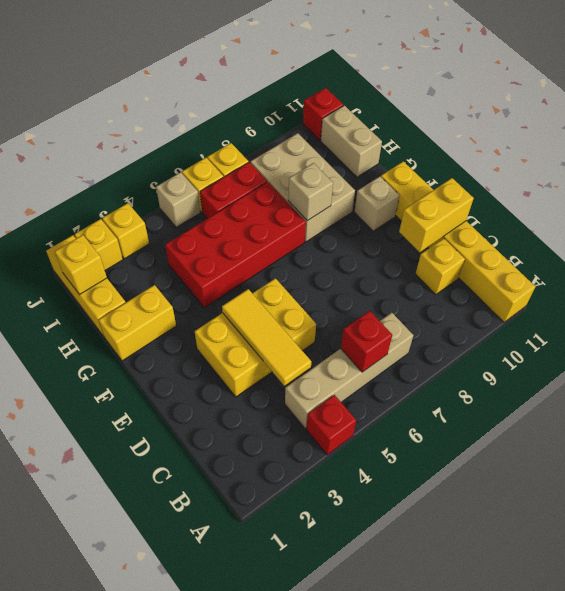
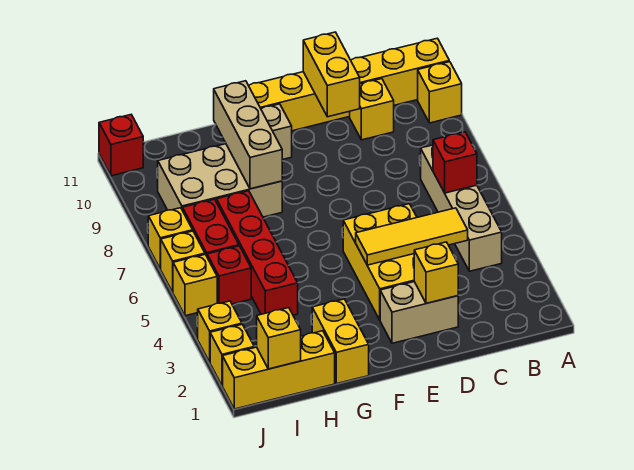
red brick A4 level 1 -> red brick I5 level 1
none -> yellow brick A10 level 1
none -> yellow brick D2 level 2
red brick G4:H7 level 1 -> red brick H4:H7 level 1
tan brick G8 level 2 -> tan brick G8:G10 level 2
tan brick H11:I11 level 1 -> tan brick D2:E2 level 1
tan brick J5 level 1 -> yellow brick J5 level 1

